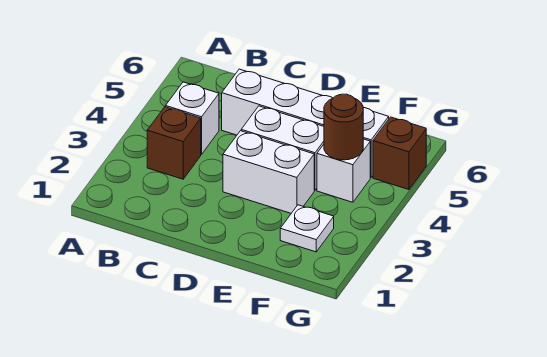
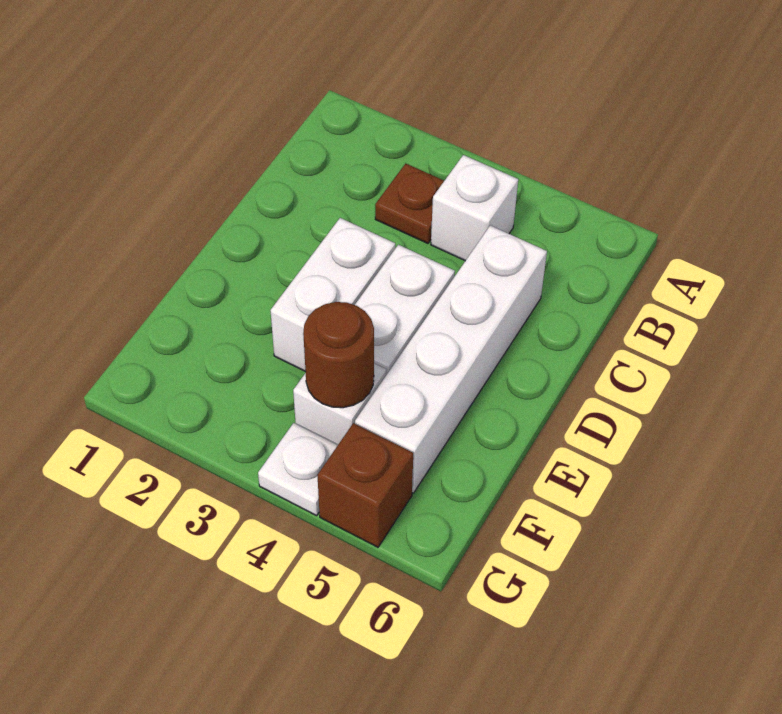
brown brick B3 level 1 -> brown plate B3 level 1
white plate F2 level 1 -> white plate G4 level 1

